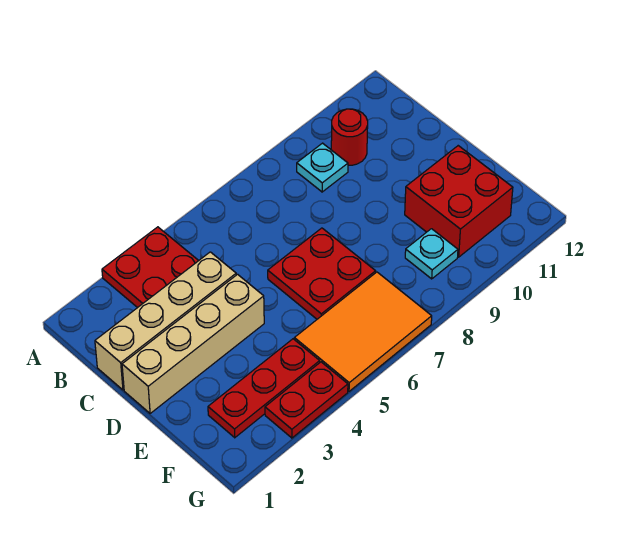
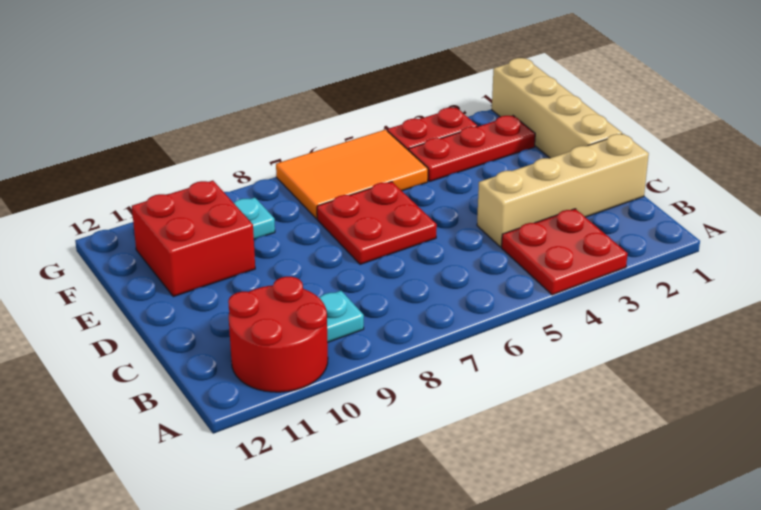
red round brick B10 level 1 -> red round brick A10:B11 level 1
tan brick D1:D4 level 1 -> tan brick D1:G1 level 1

